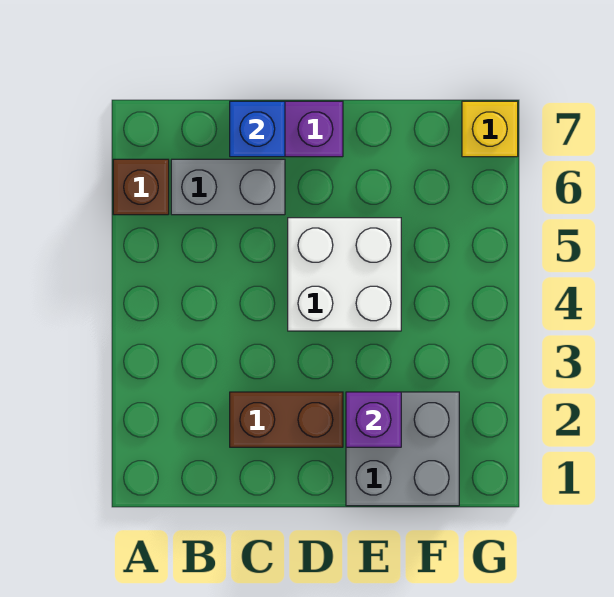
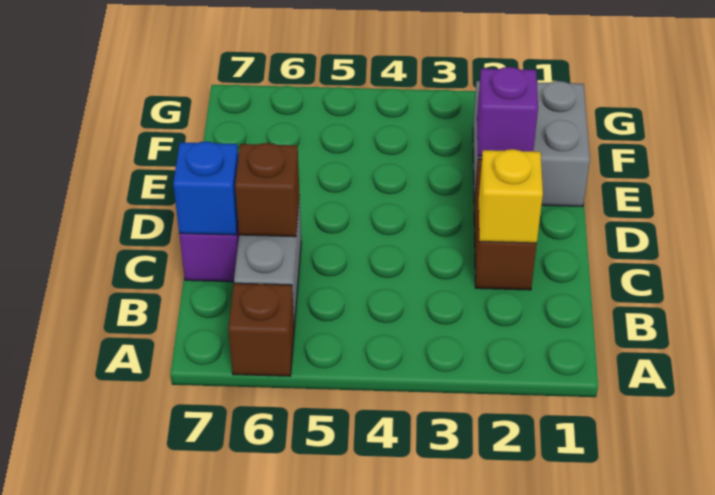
none -> brown brick C6 level 2
white brick D4:E5 level 1 -> none
yellow brick G7 level 1 -> yellow brick C2 level 2

